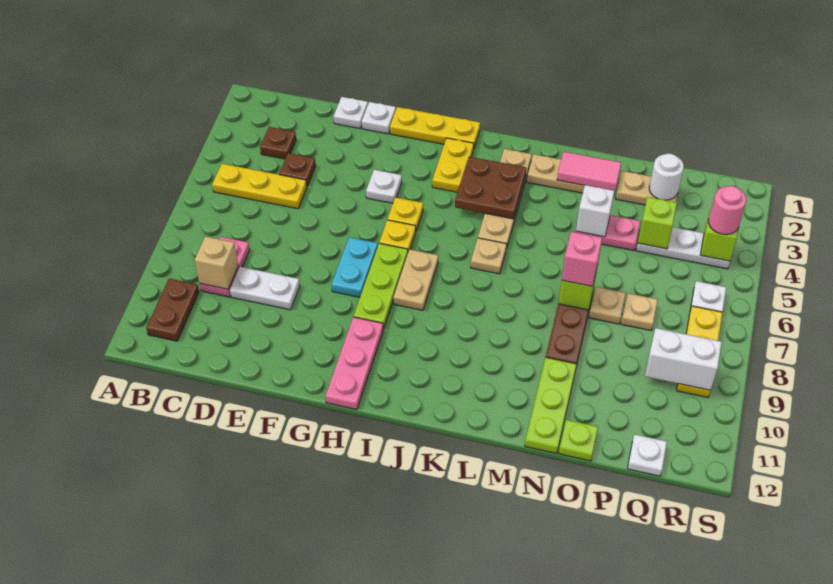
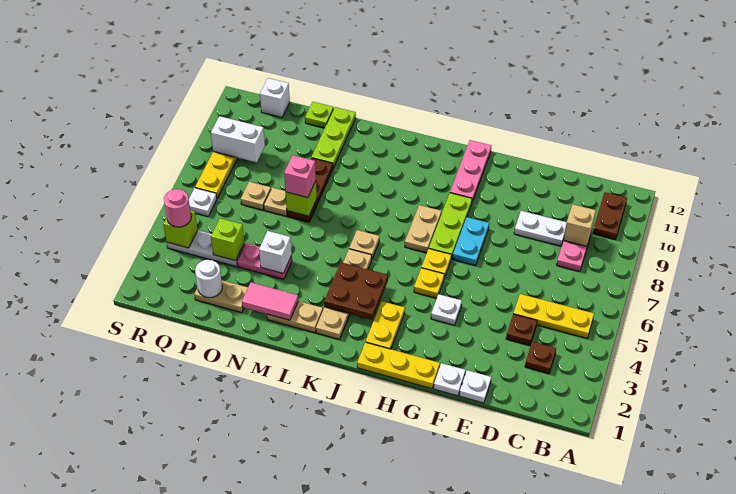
white plate Q12 level 1 -> white brick Q12 level 1

